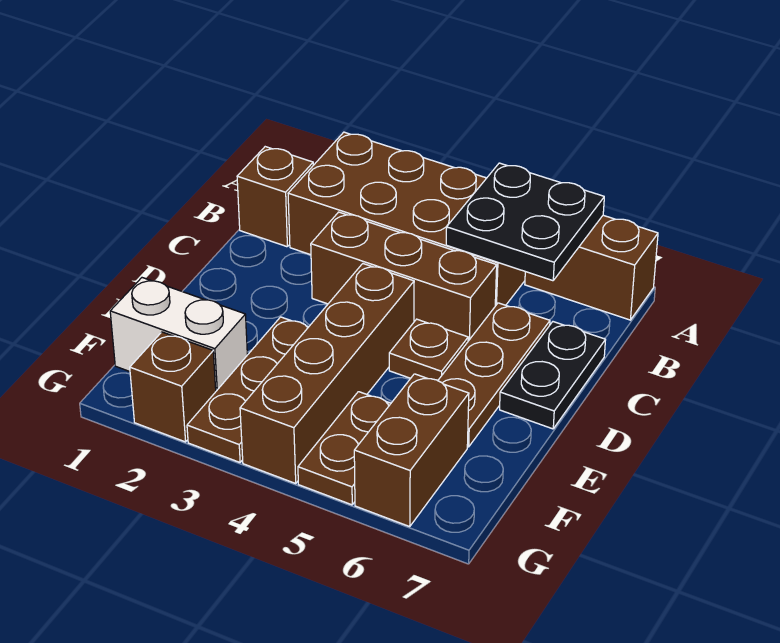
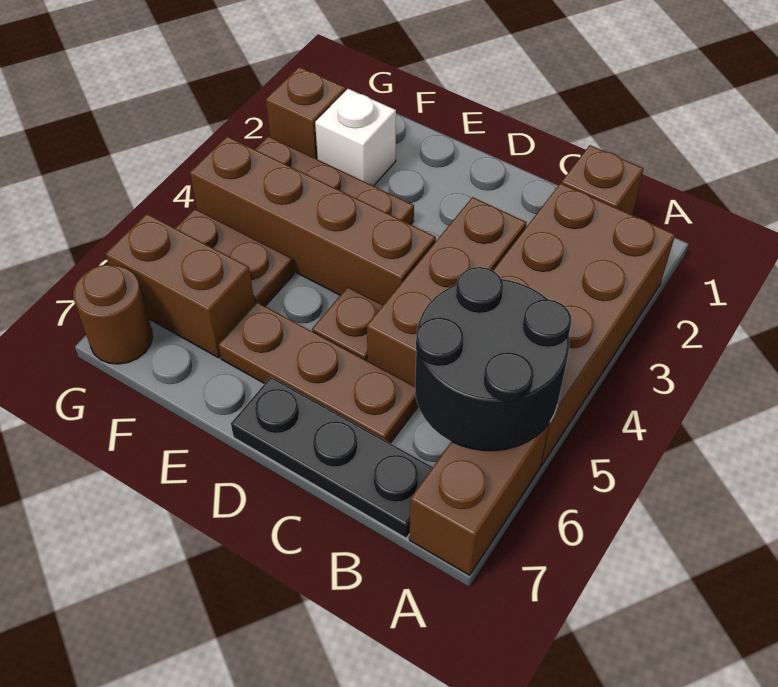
black plate A5:B6 level 2 -> black round brick A5:B6 level 2
black plate C7:D7 level 1 -> black plate B7:D7 level 1
white brick F1:F2 level 1 -> white brick F2 level 1
none -> brown round brick G7 level 1

